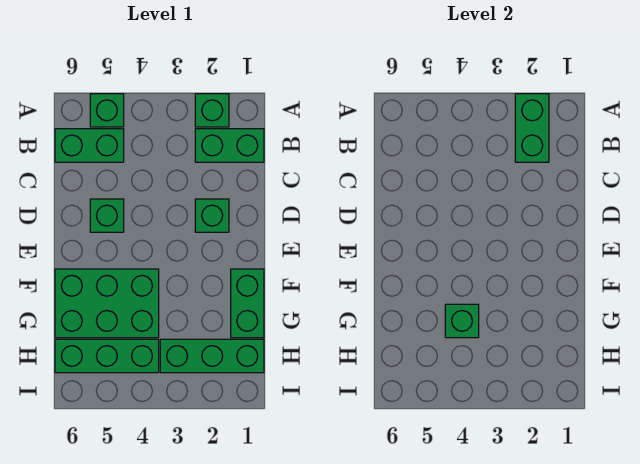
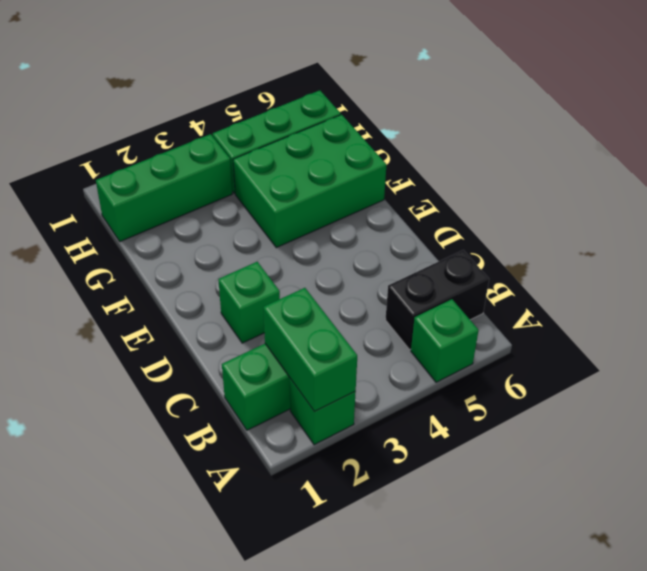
green brick B5:B6 level 1 -> black brick B5:B6 level 1
green brick D5 level 1 -> none
green brick F1:G1 level 1 -> none
green brick G4 level 2 -> none

